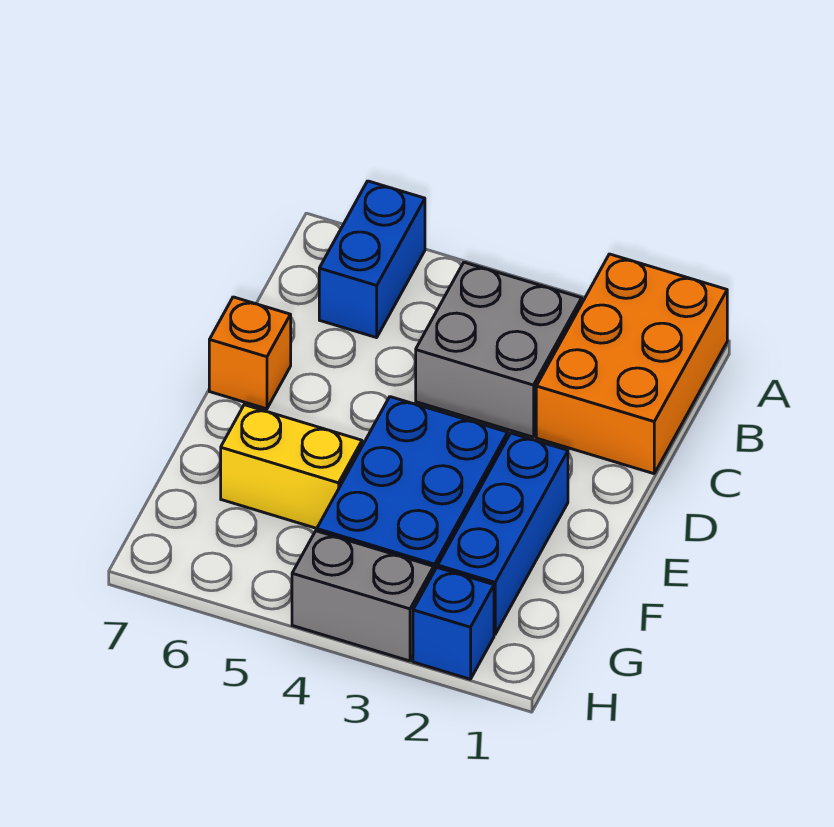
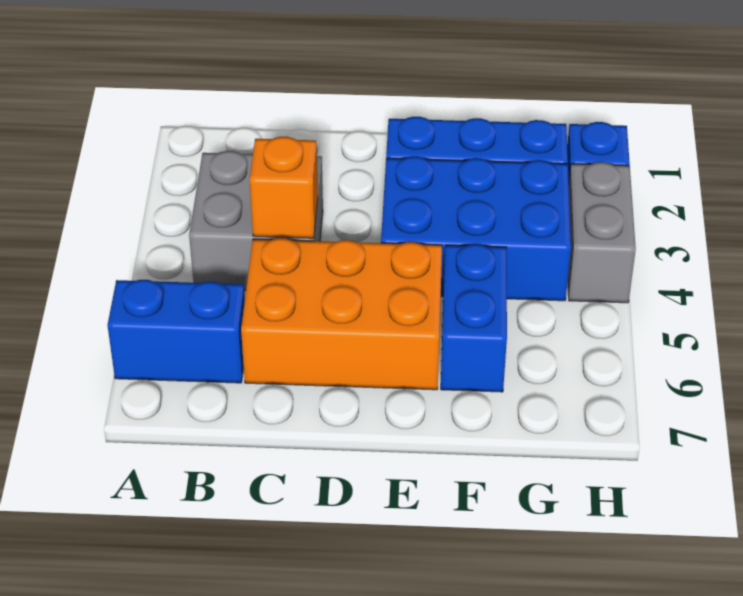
orange brick A1:C2 level 1 -> orange brick C5:E6 level 1
orange brick D7 level 1 -> orange brick C4 level 2
yellow brick F5:F6 level 1 -> blue brick F5:F6 level 1

